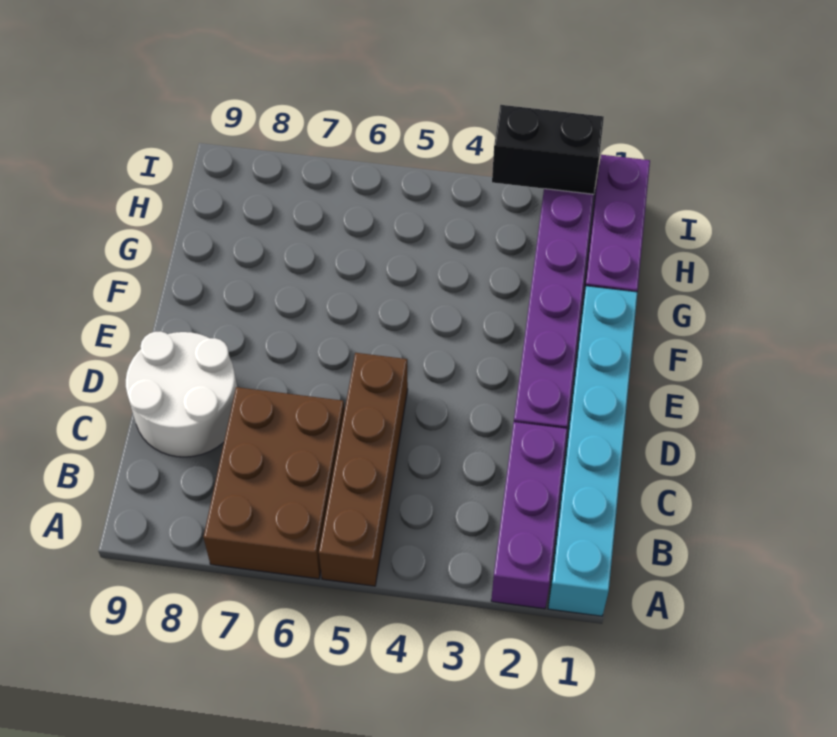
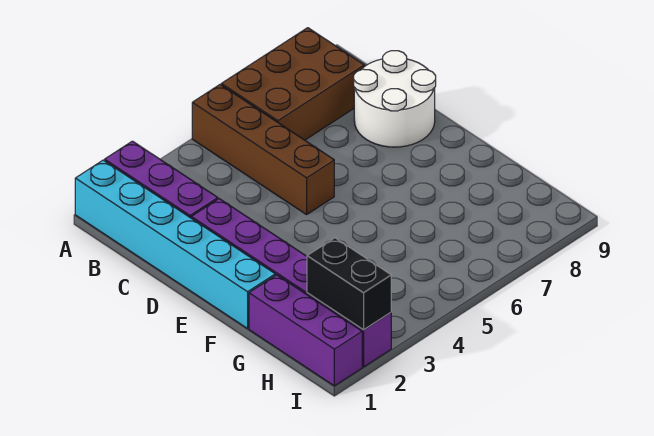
brown brick A6:C7 level 1 -> brown brick A6:B8 level 1
black brick I2:I3 level 2 -> black brick H2:I2 level 2

